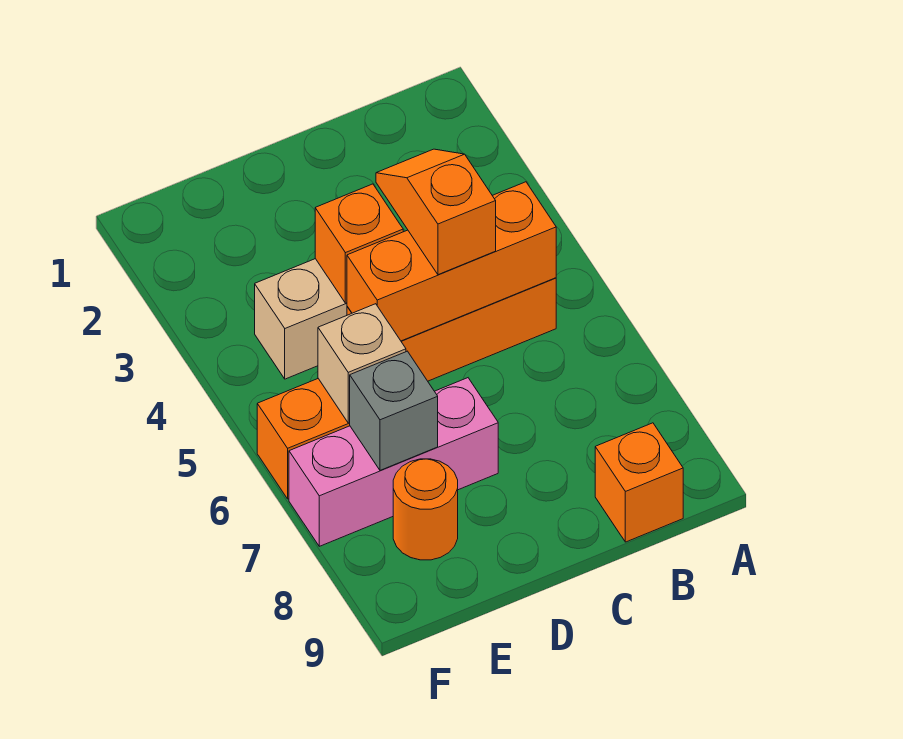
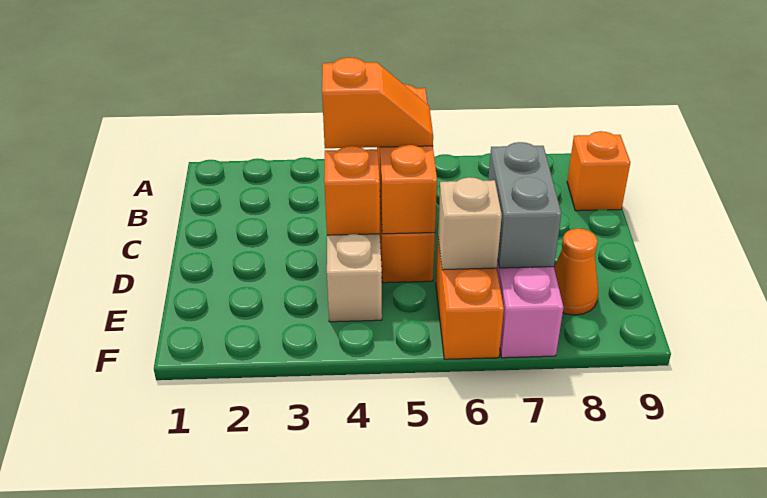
orange slope C4:C5 level 3 top 5 -> orange slope C4:C5 level 3 top 4
grey brick E7 level 2 -> grey brick D7:E7 level 2
orange round brick E8 level 1 -> orange cone E8 level 1

